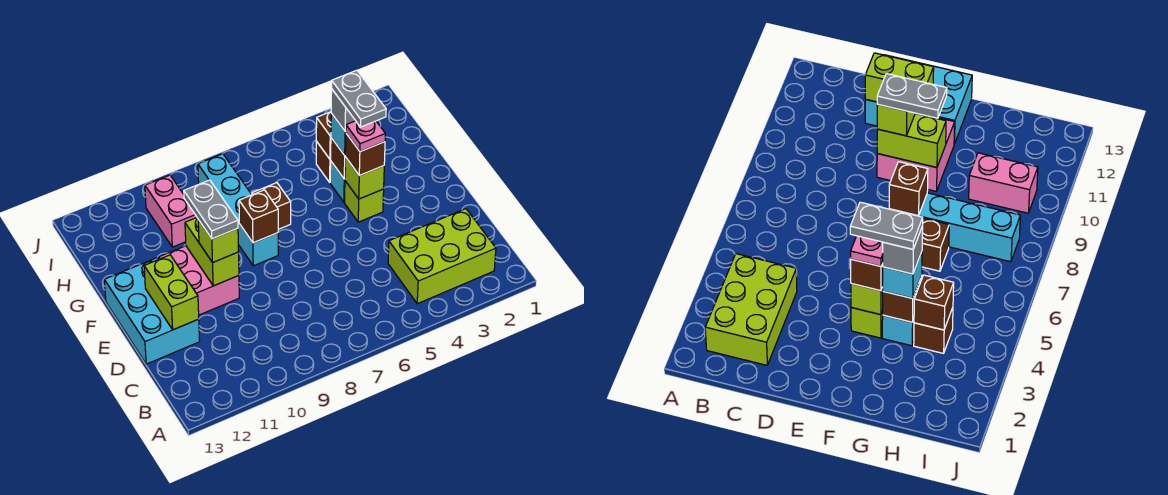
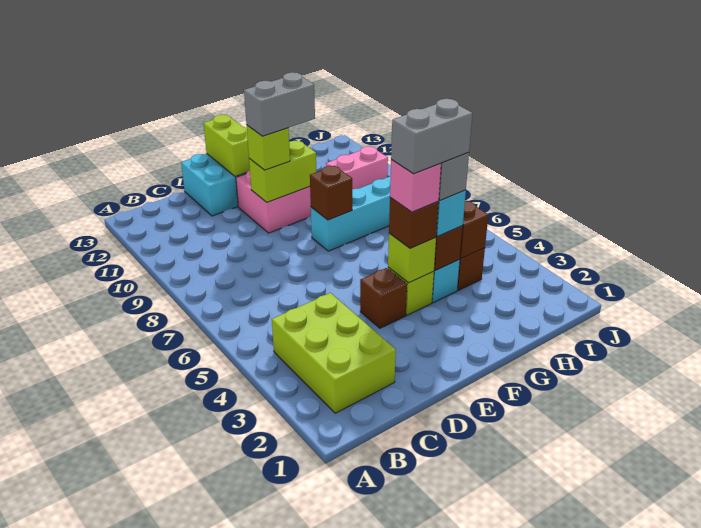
lime brick D12:E12 level 2 -> lime brick E12:E13 level 2
grey plate E10:F10 level 4 -> grey brick E10:F10 level 4
pink plate F4 level 4 -> pink brick F4 level 4
grey plate F4:G4 level 5 -> grey brick F4:G4 level 5
brown brick G7 level 1 -> brown brick E4 level 1

